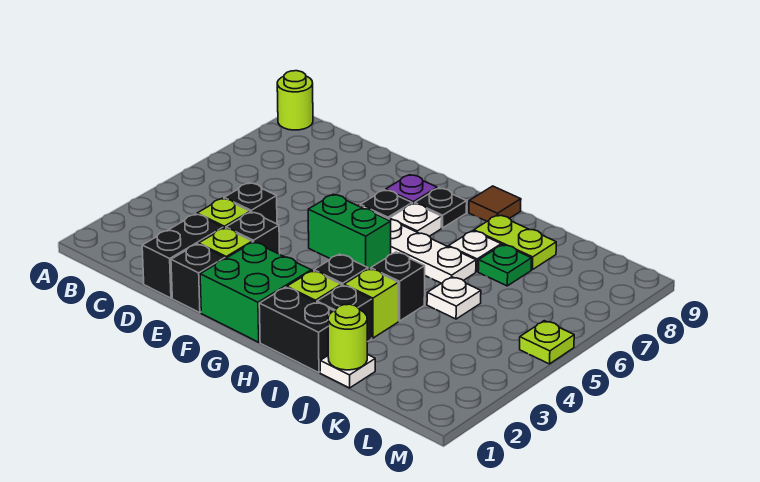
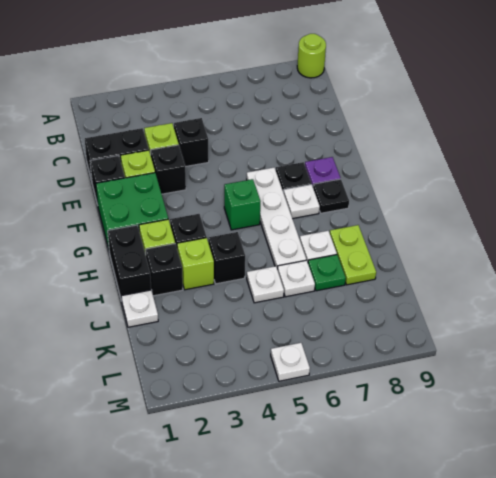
green brick F5:G5 level 1 -> green brick G5 level 1
brown tile H9 level 1 -> none
lime round brick J1 level 2 -> none
none -> white plate J6 level 1
lime plate M5 level 1 -> white plate M5 level 1

